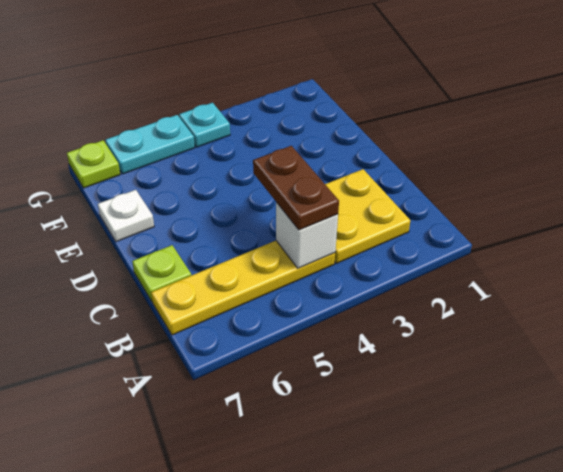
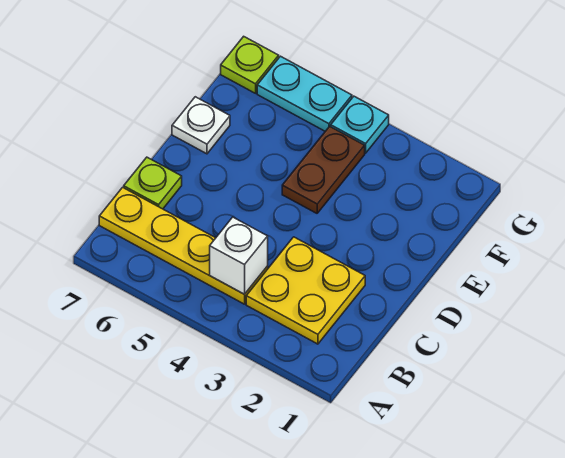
brown plate B4:C4 level 3 -> brown plate E4:F4 level 1

